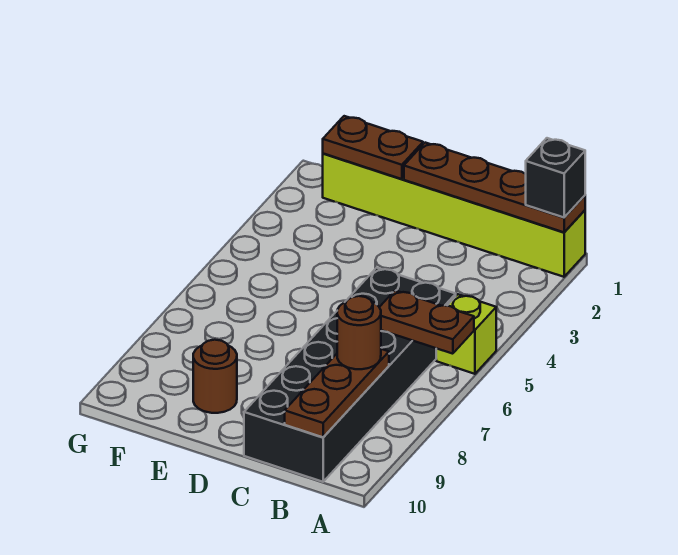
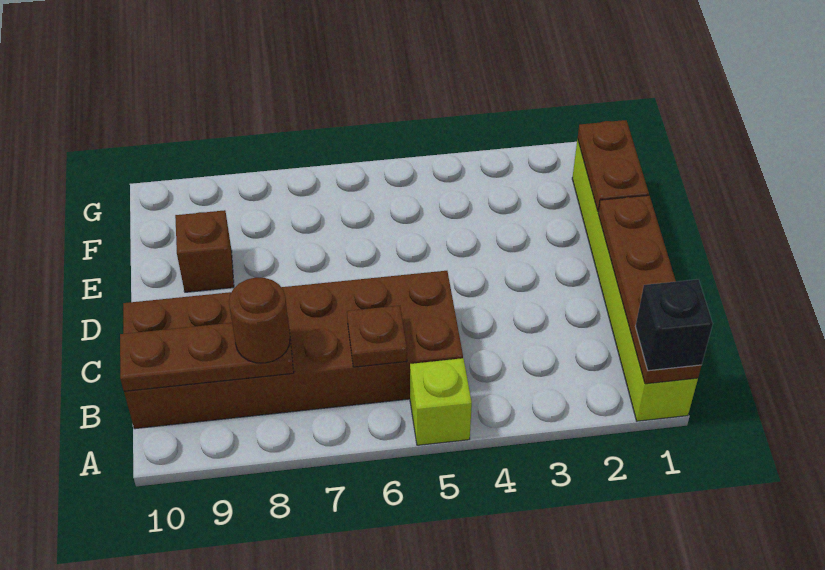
brown plate A6:B6 level 2 -> brown plate B6 level 2
black brick B5:C10 level 1 -> brown brick B5:C10 level 1
brown round brick E9 level 1 -> brown brick E9 level 1

